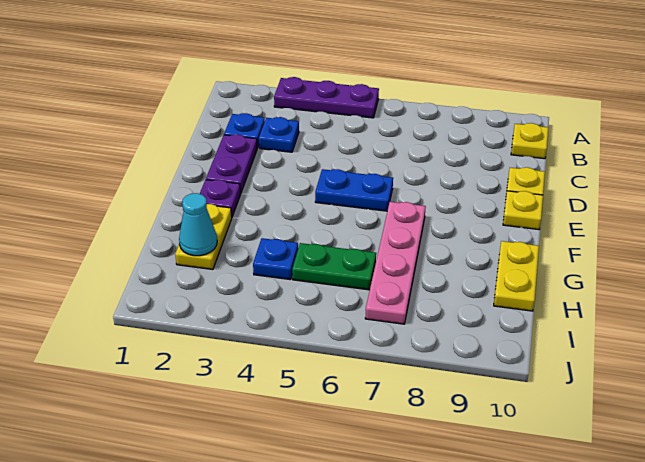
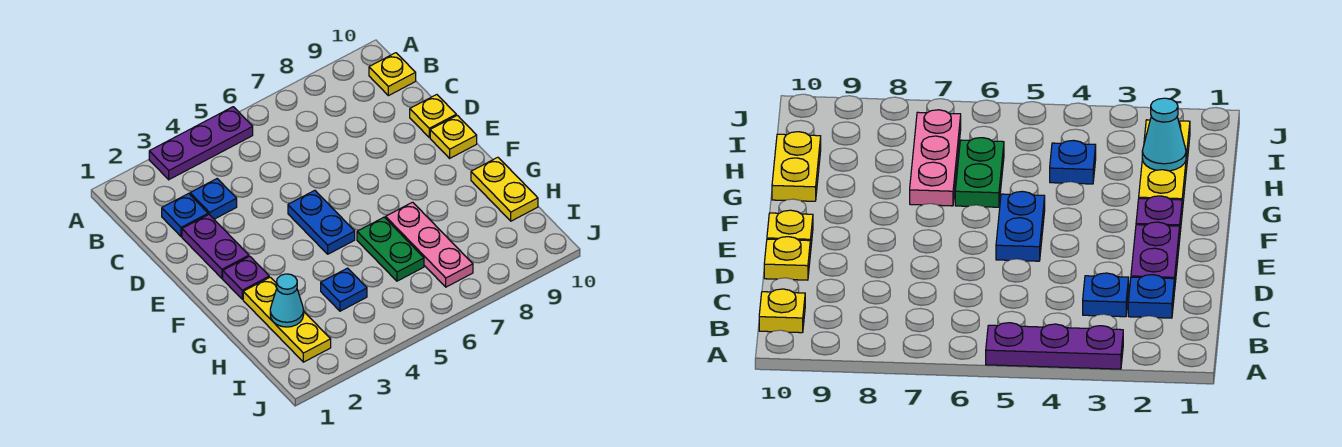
blue plate E5:E6 level 1 -> blue plate E5:F5 level 1
pink plate F7:I7 level 1 -> pink plate G7:I7 level 1
yellow plate G2:H2 level 1 -> yellow plate G2:I2 level 1
green plate H5:H6 level 1 -> green plate G6:H6 level 1

